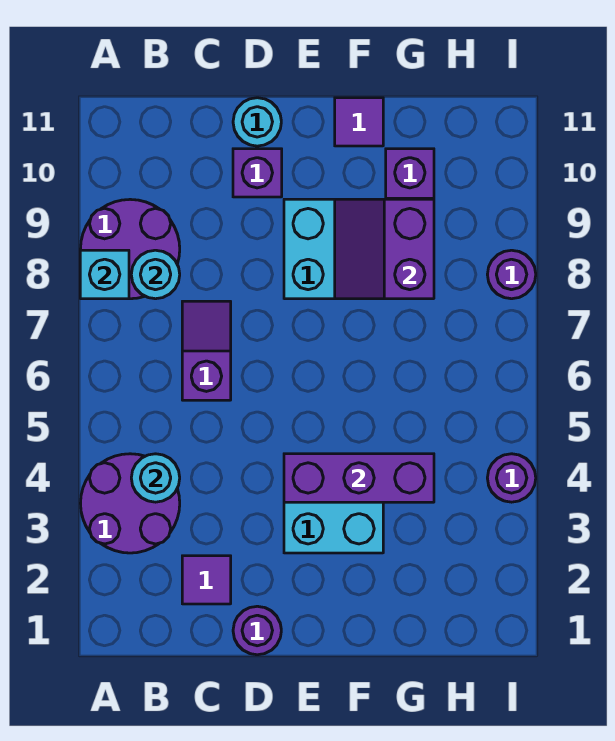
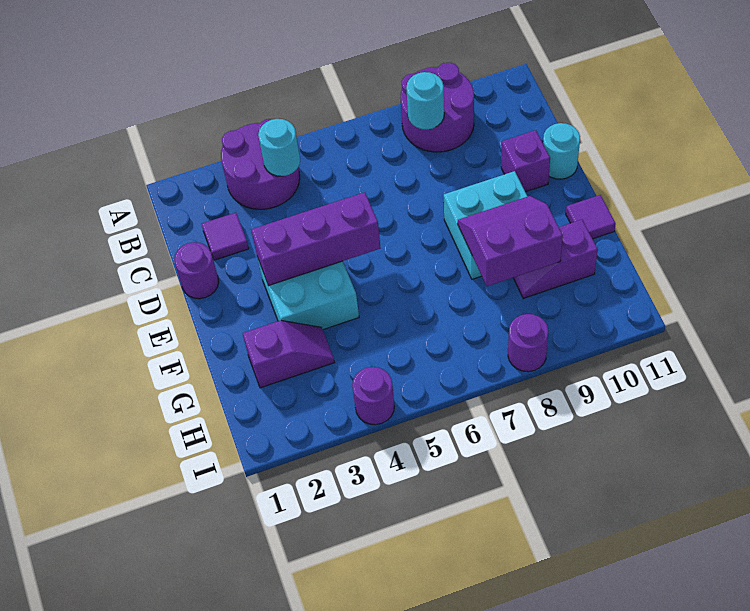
cyan brick A8 level 2 -> none
purple slope C6:C7 level 1 top 6 -> purple slope G2:G3 level 1 top 2
purple brick E4:G4 level 2 -> purple brick E3:E5 level 2

